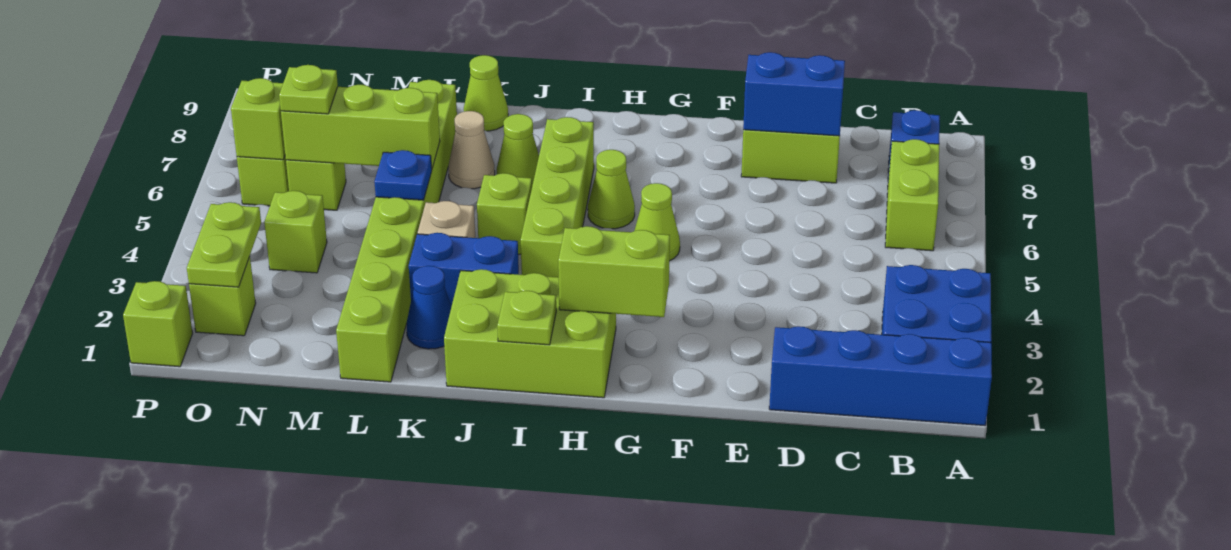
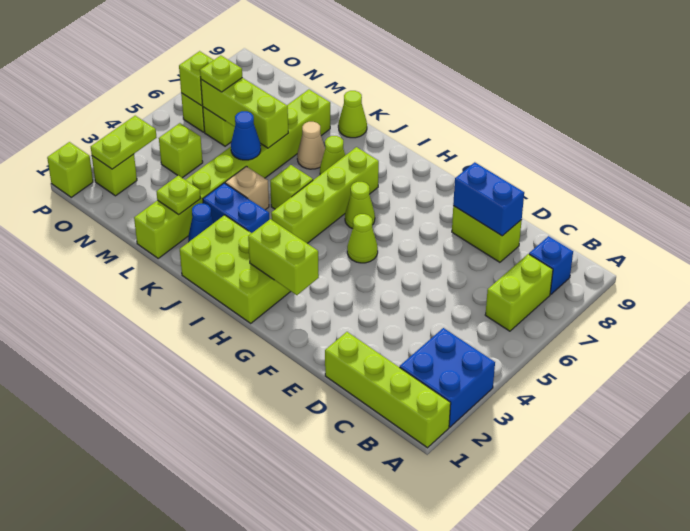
blue brick A1:D1 level 1 -> lime brick A1:D1 level 1
lime plate I1 level 2 -> lime plate L2 level 2
blue plate L5 level 2 -> blue cone L5 level 2

